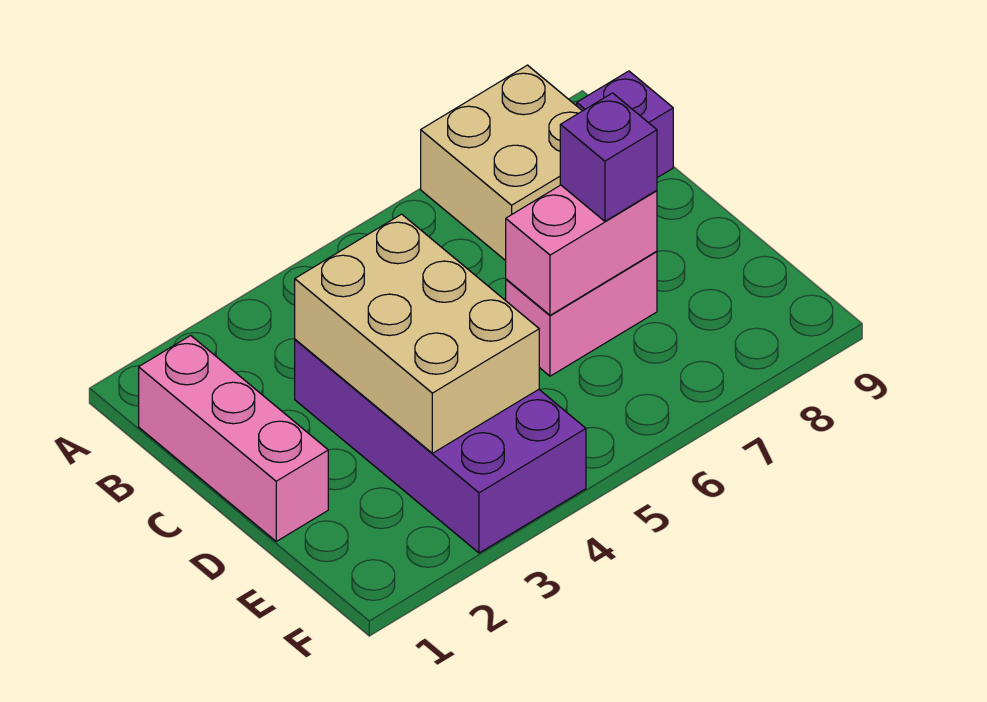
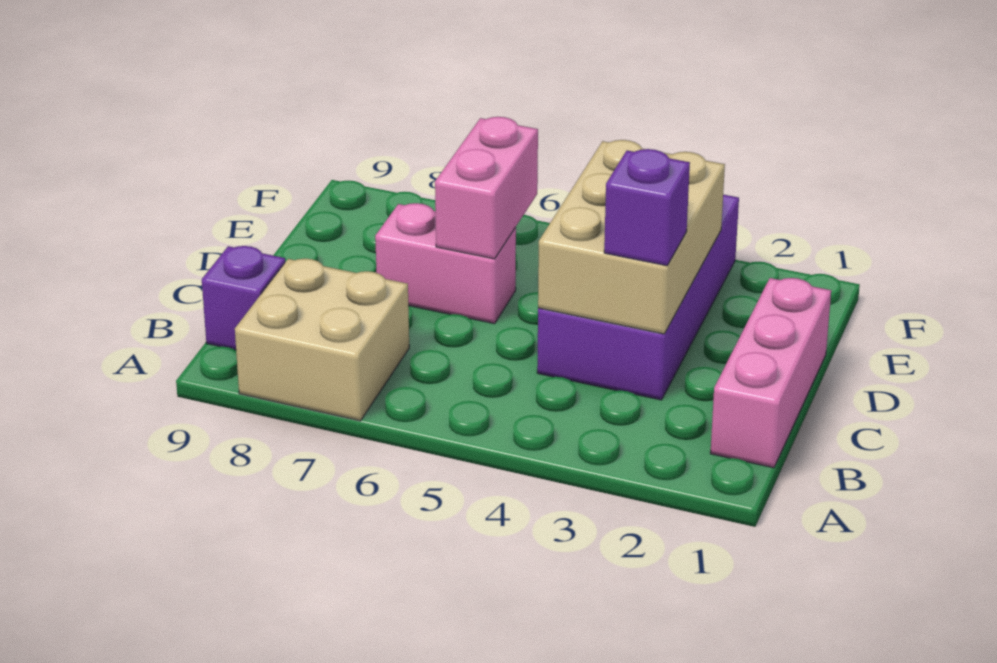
pink brick D6:D7 level 2 -> pink brick D6:E6 level 2
purple brick D7 level 3 -> purple brick C3 level 3

